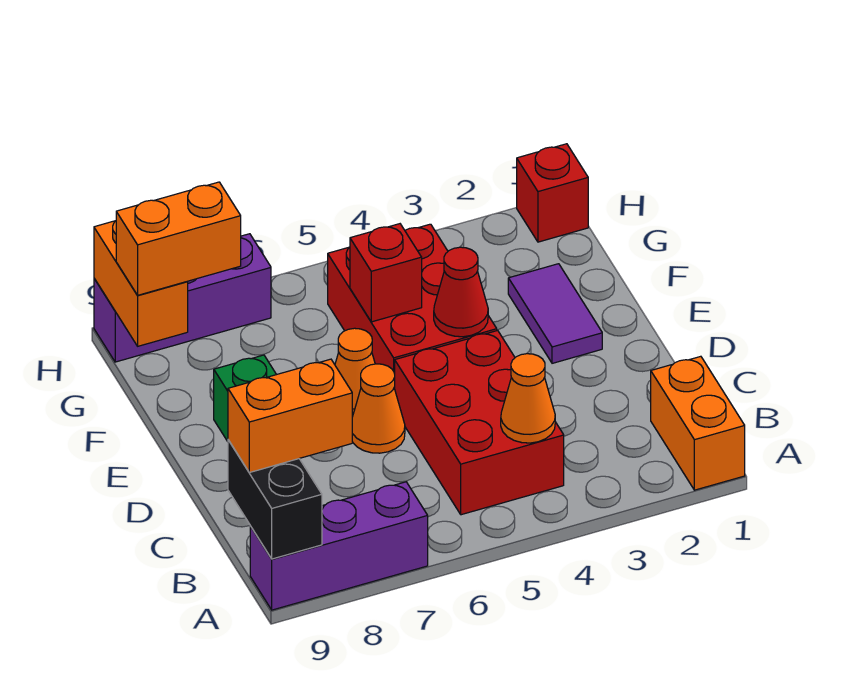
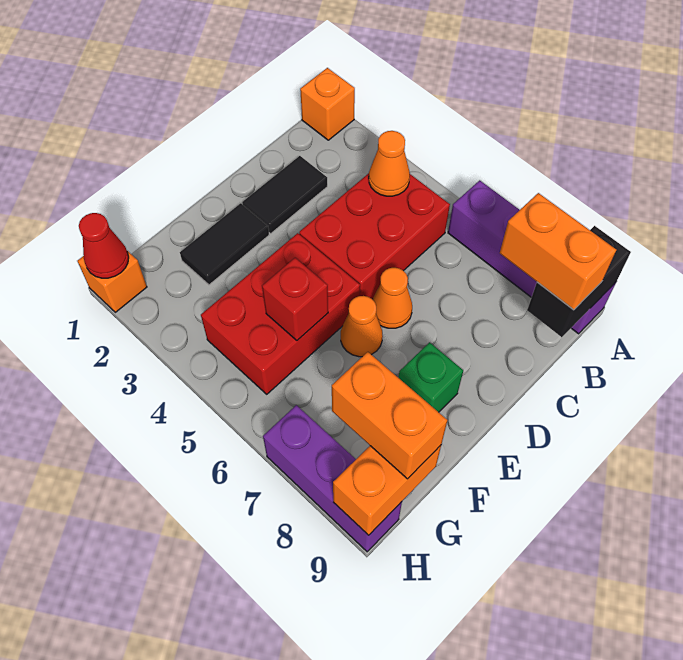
orange brick A1:B1 level 1 -> orange brick A1 level 1
purple brick A7:A9 level 1 -> purple brick A6:A9 level 1
none -> black tile C2:D2 level 1
purple tile E2:F2 level 1 -> black tile E2:F2 level 1
red cone E4 level 2 -> red cone H1 level 2
red brick H1 level 1 -> orange brick H1 level 1

